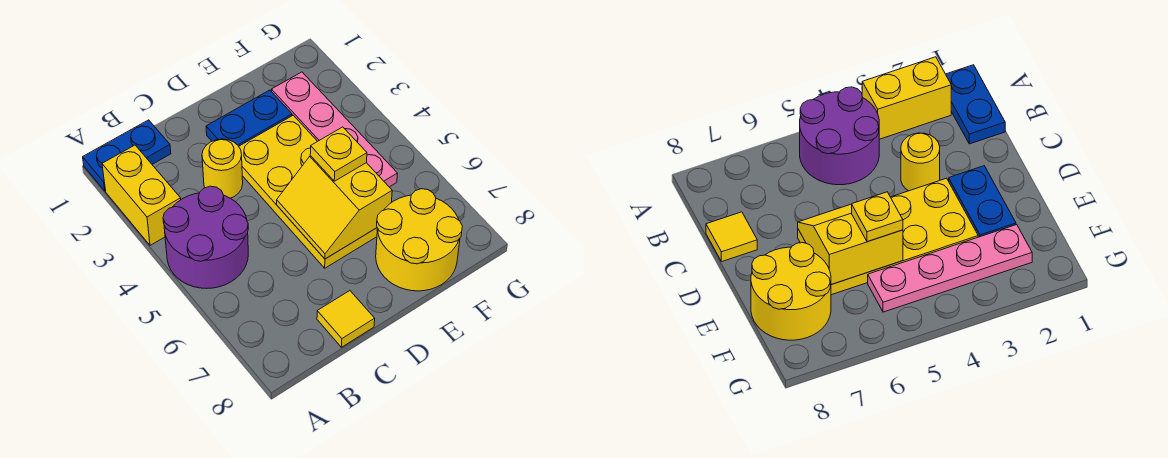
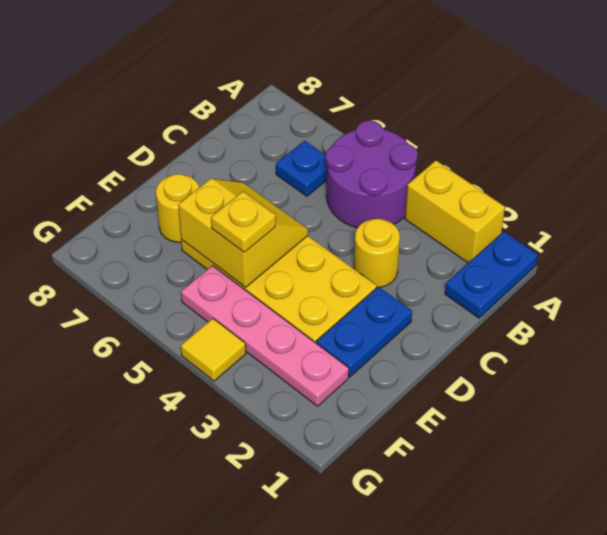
none -> blue plate B6 level 1
yellow tile C8 level 1 -> yellow tile G4 level 1
yellow round brick E7:F8 level 1 -> yellow round brick E7 level 1

